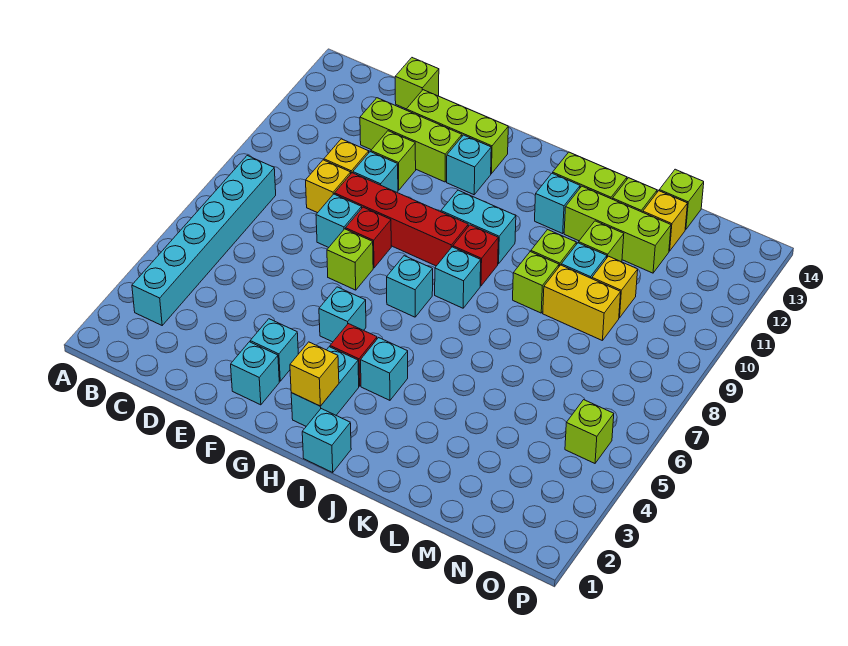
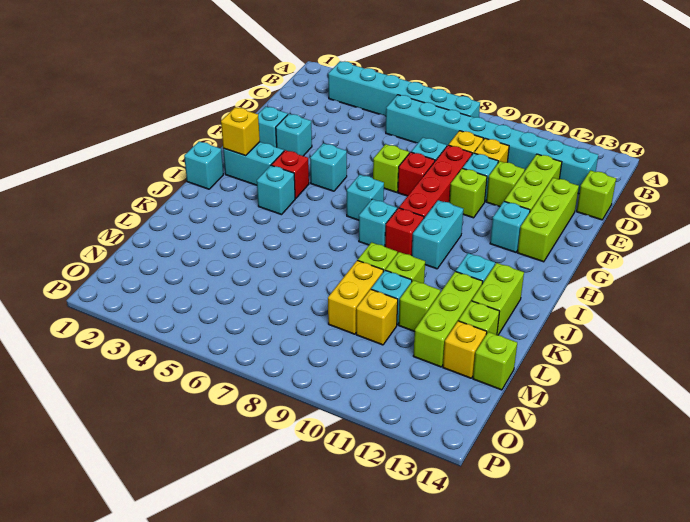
none -> cyan brick C6:C13 level 1
lime brick O5 level 1 -> lime brick F10 level 1

